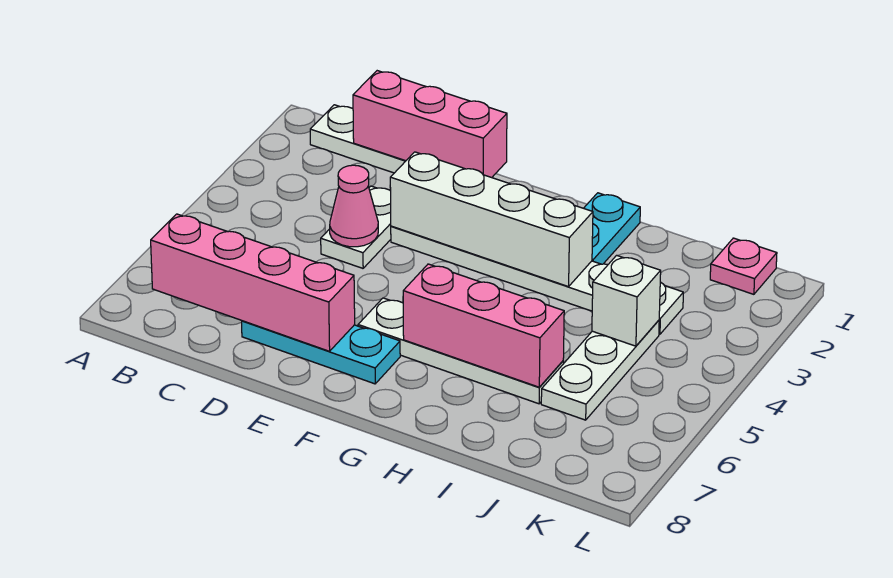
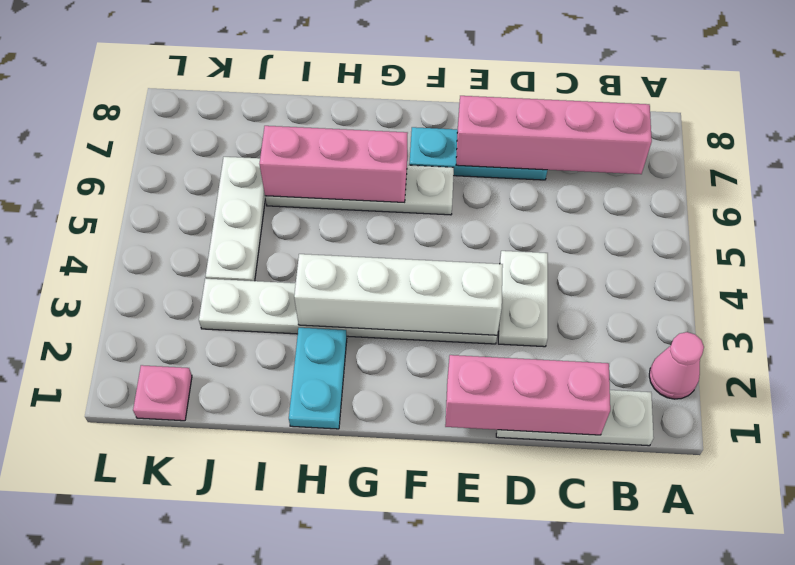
pink cone D4 level 2 -> pink cone A2 level 1
white brick J4 level 2 -> none

